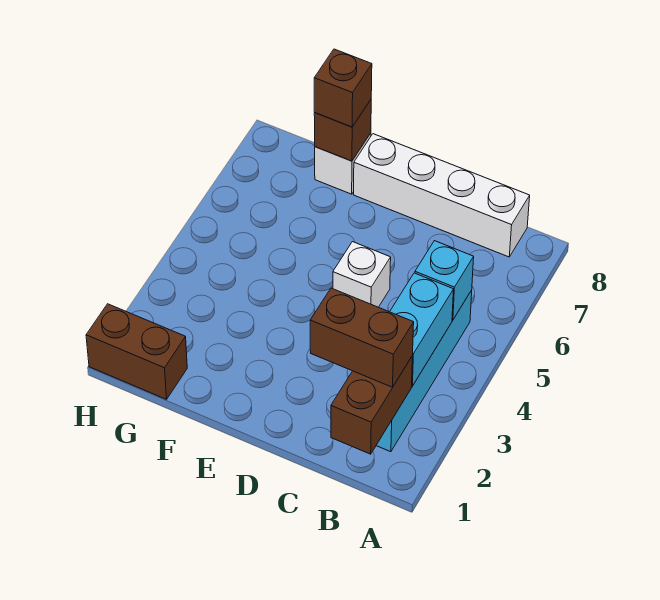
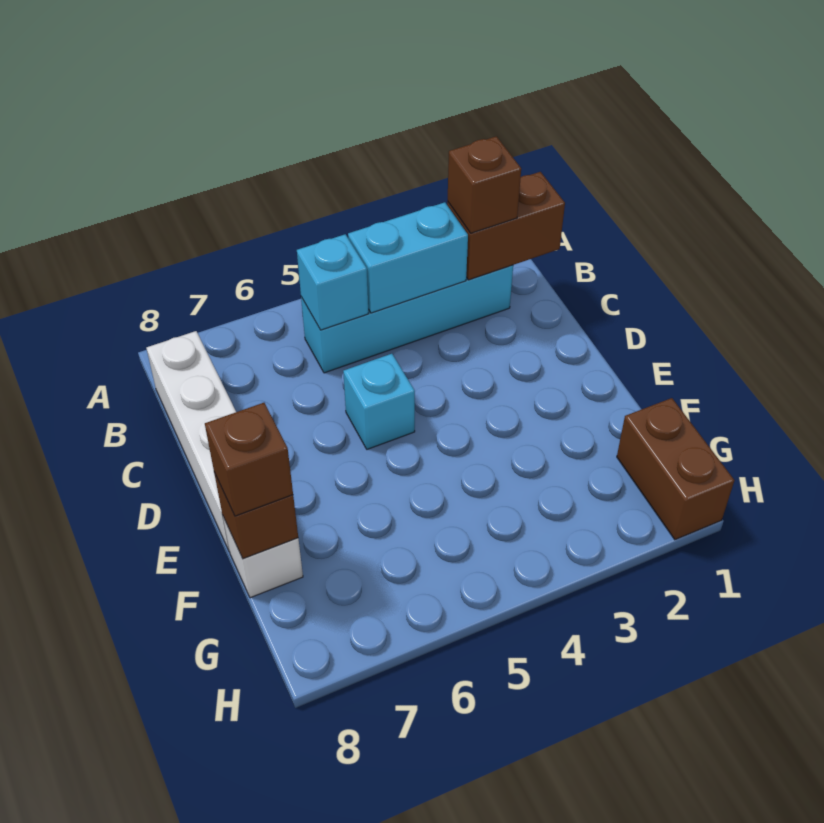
brown brick B2:C2 level 3 -> brown brick B2 level 3
white brick D5 level 1 -> cyan brick D5 level 1

